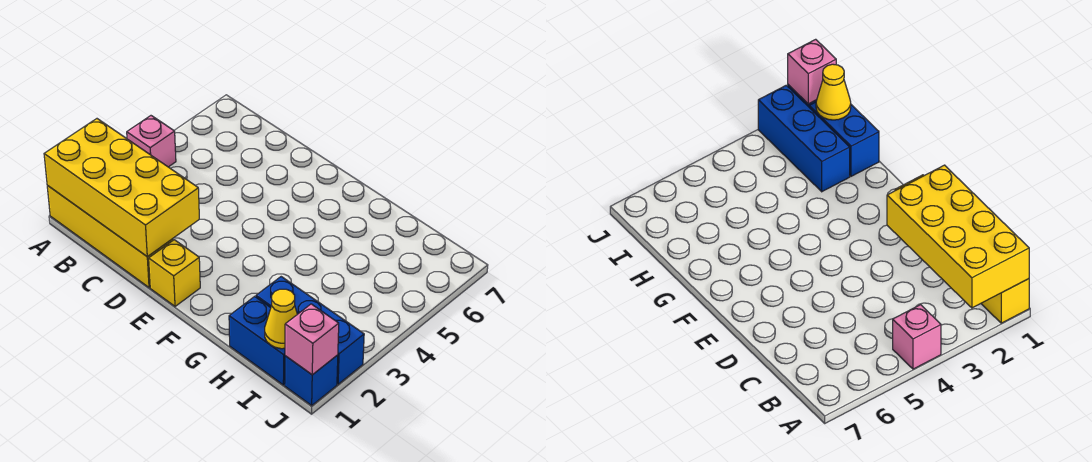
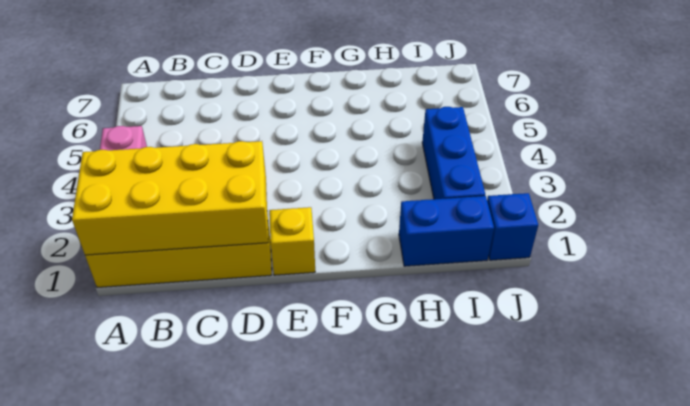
blue brick H2:J2 level 1 -> blue brick I2:I4 level 1
yellow cone I1 level 2 -> none
pink brick J1 level 2 -> none

